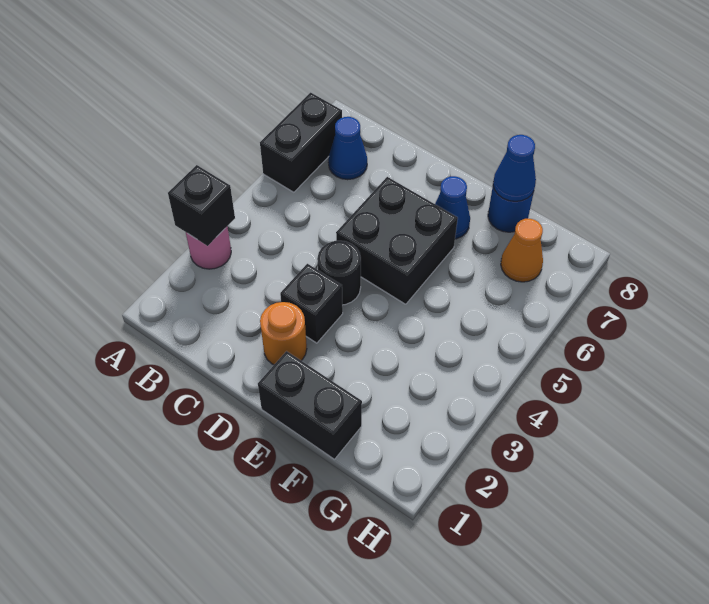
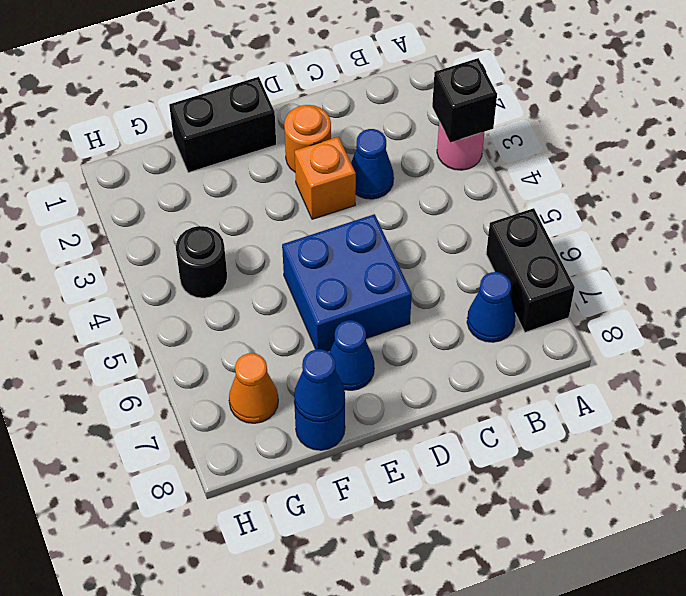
none -> blue cone C3 level 1
black brick D3 level 1 -> orange brick D3 level 1
black round brick D4 level 1 -> black round brick G4 level 1
black brick D5:E6 level 1 -> blue brick D5:E6 level 1

